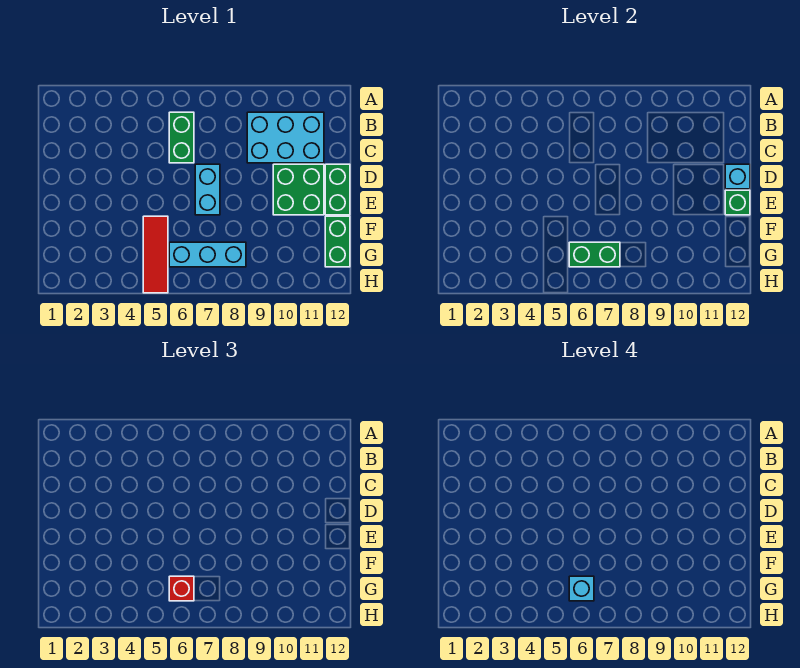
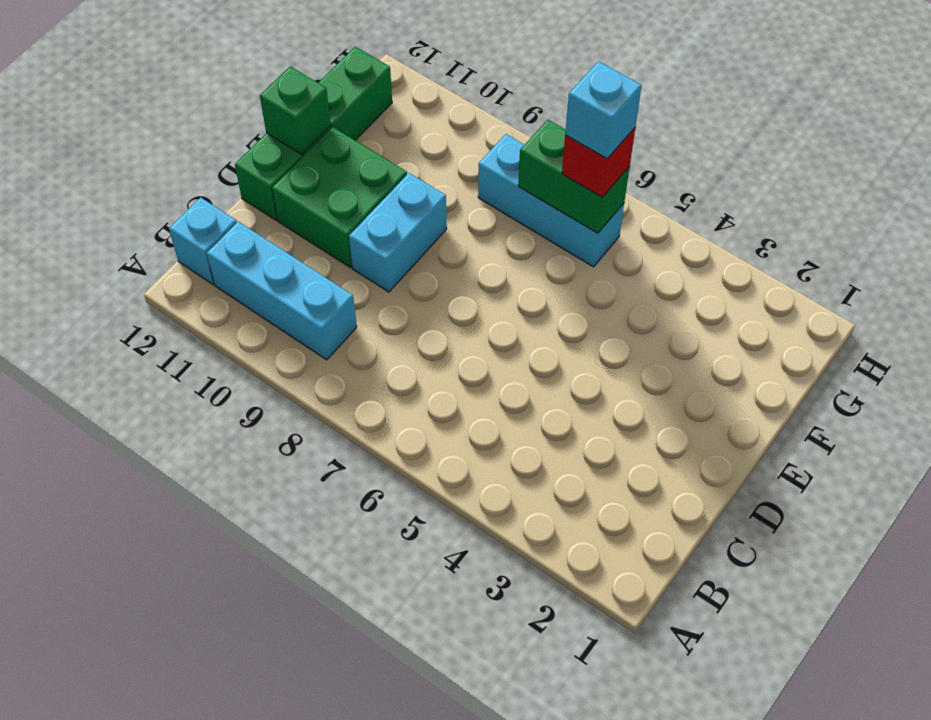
green brick B6:C6 level 1 -> none
cyan brick B9:C11 level 1 -> cyan brick B9:B11 level 1
cyan brick D7:E7 level 1 -> cyan brick D9:E9 level 1
cyan brick D12 level 2 -> cyan brick B12 level 1
red tile F5:H5 level 1 -> none

